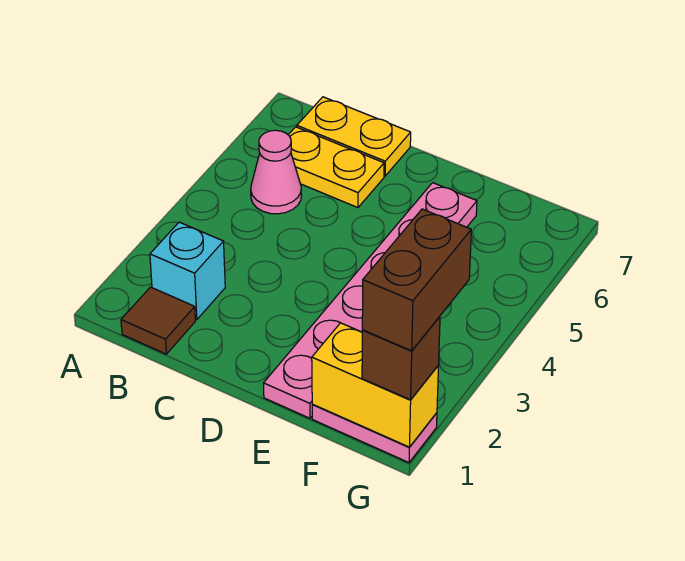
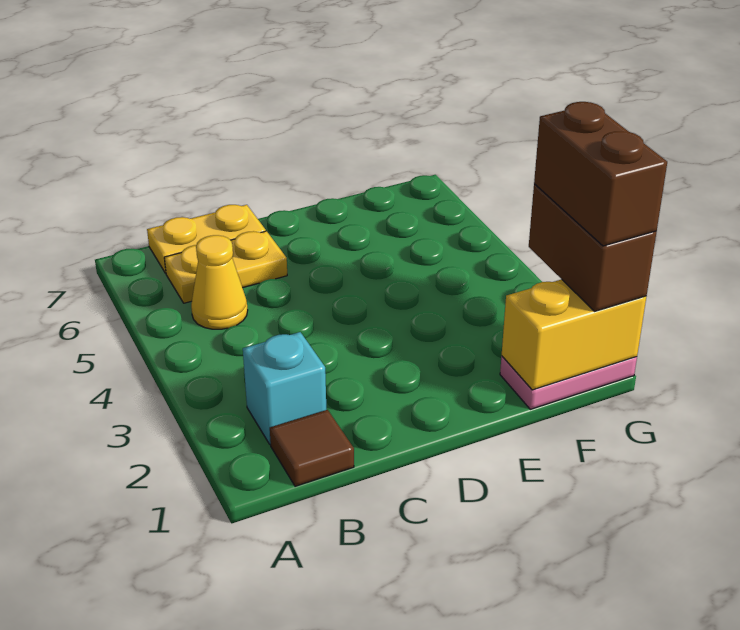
pink cone B5 level 1 -> yellow cone B5 level 1
pink plate E1:E6 level 1 -> none
brown brick G1 level 3 -> brown brick G1:G2 level 3

